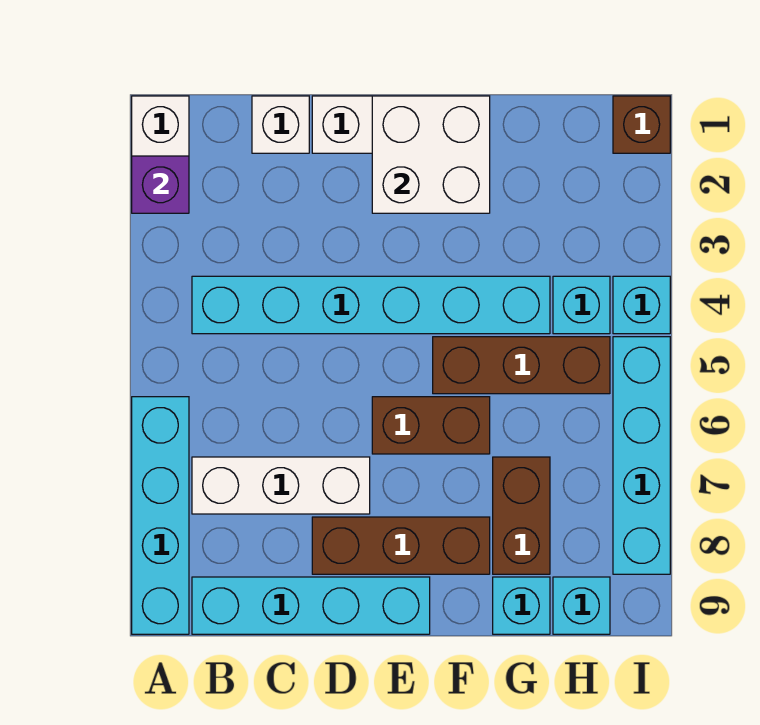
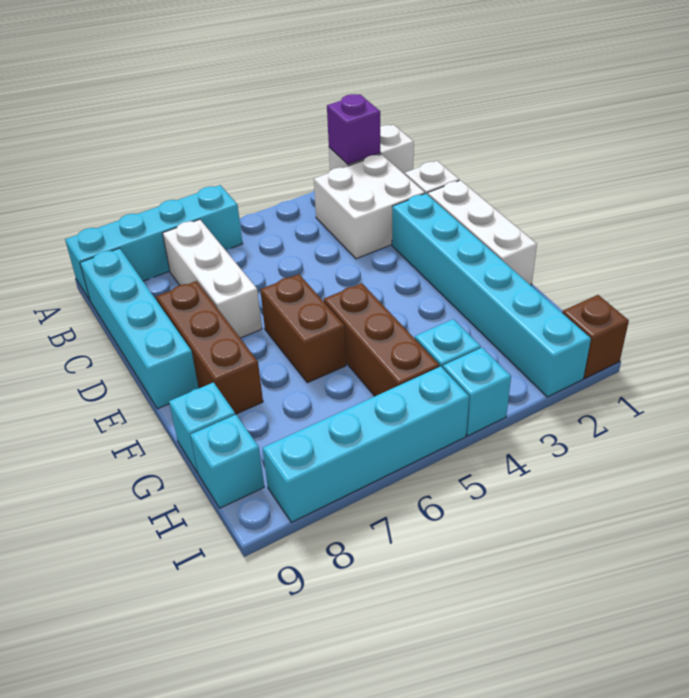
cyan brick B4:G4 level 1 -> cyan brick D2:I2 level 1
white brick E1:F2 level 2 -> white brick B2:C3 level 1
brown brick G7:G8 level 1 -> none

